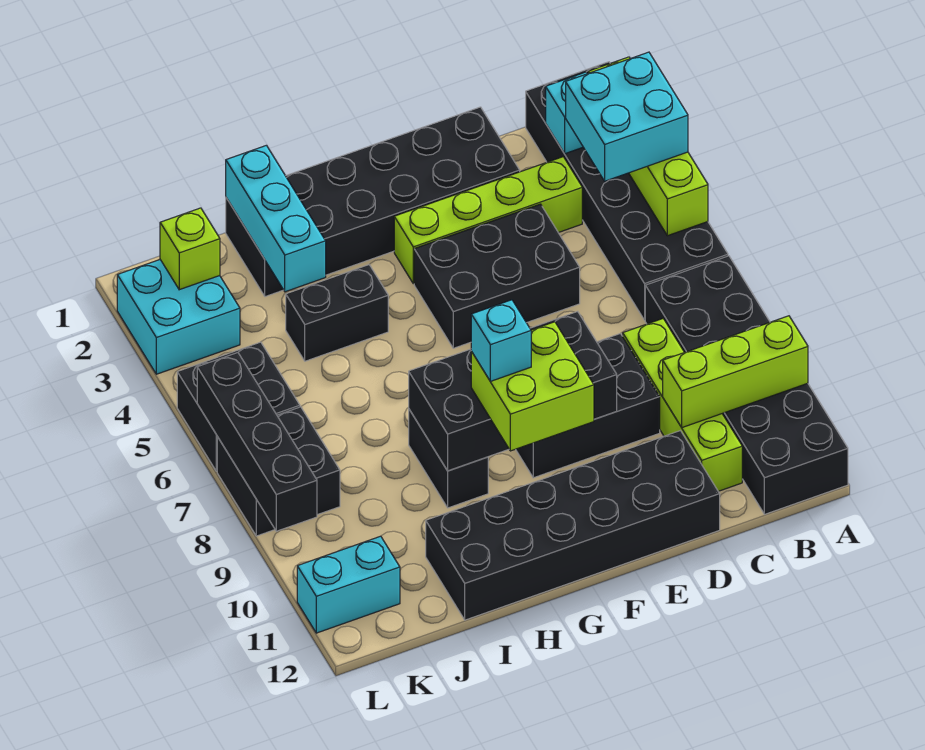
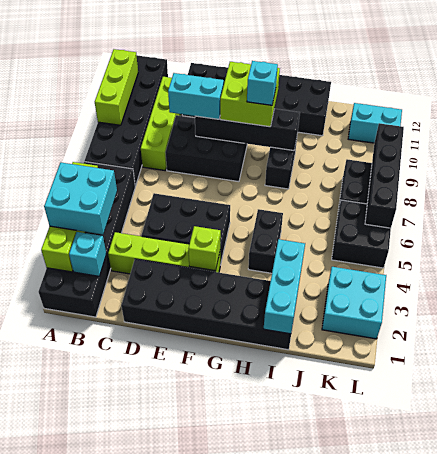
lime brick A10:C10 level 2 -> lime brick A9:A11 level 2
none -> cyan brick D9:E9 level 3
black brick E8:H9 level 2 -> black brick E9:H9 level 2
black brick H4:I4 level 1 -> black brick H4:H5 level 1
lime brick K2 level 2 -> lime brick F3 level 2

